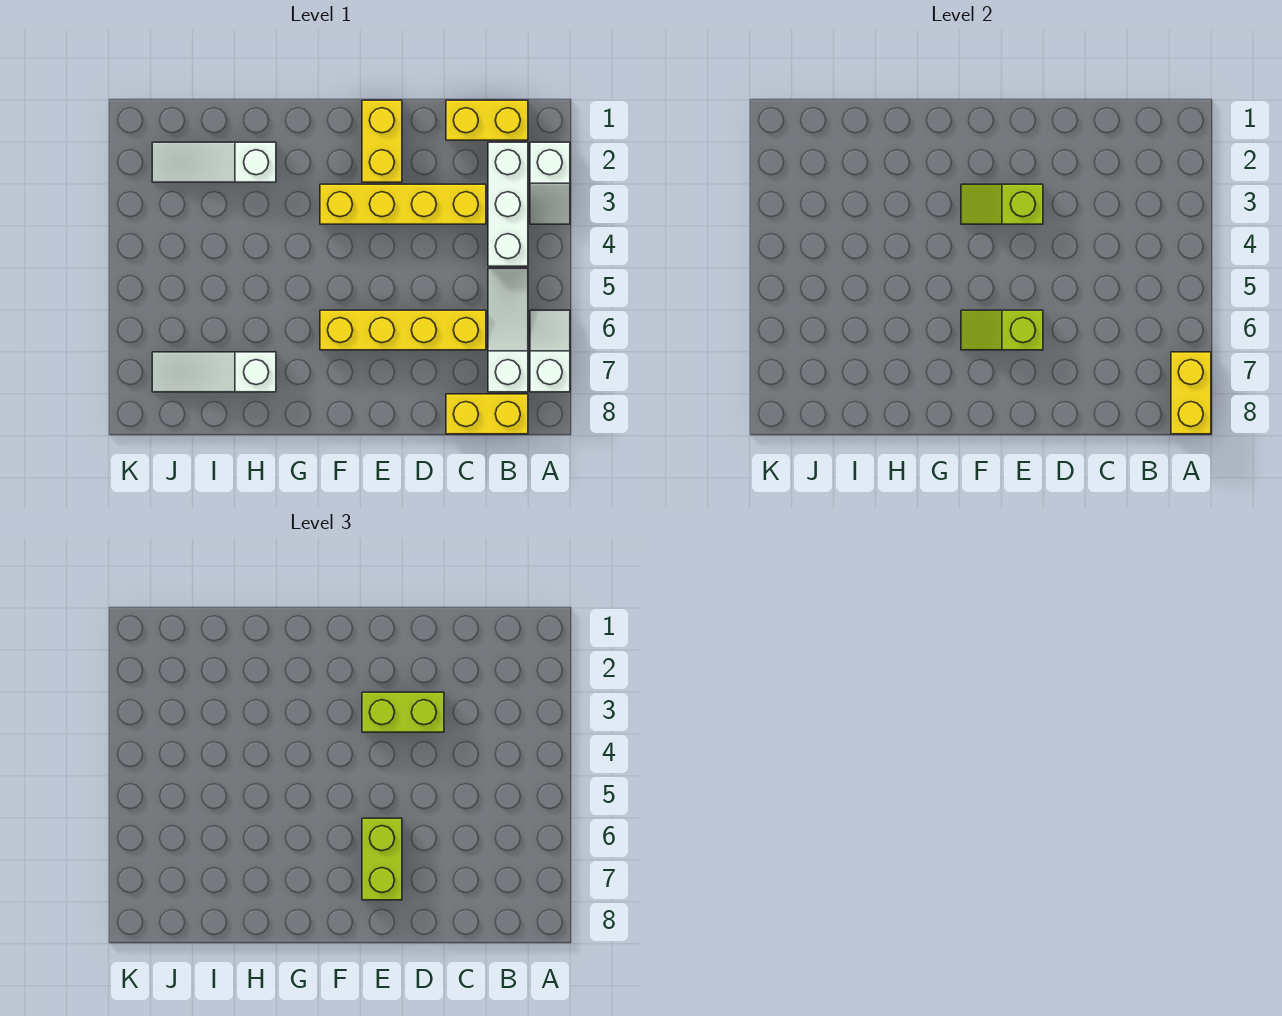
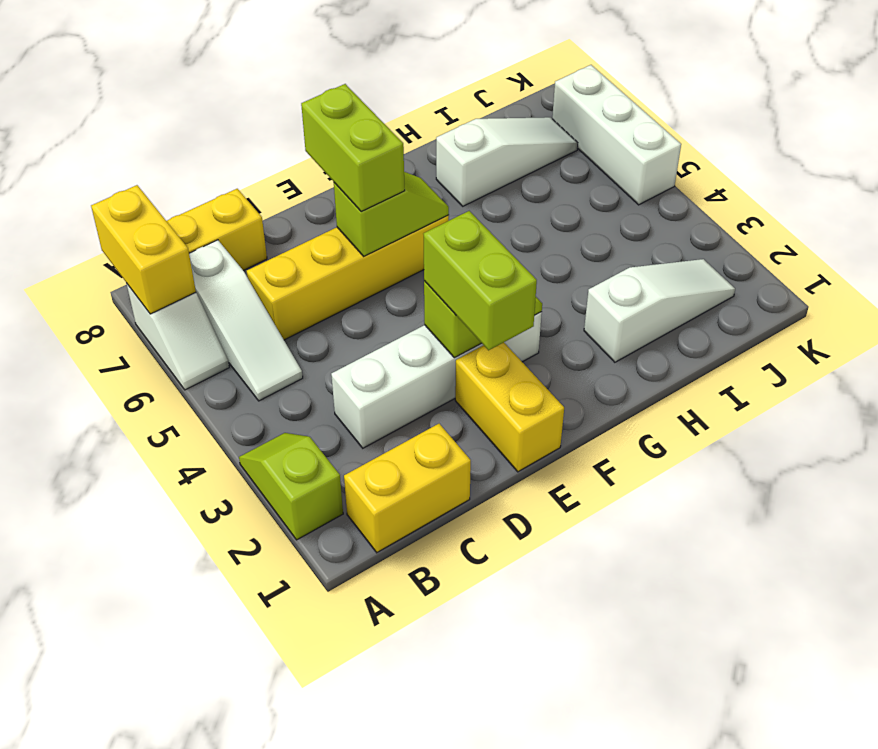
white slope A2:A3 level 1 top 2 -> lime slope A2:A3 level 1 top 2
white brick B2:B4 level 1 -> white brick K5:K7 level 1
yellow brick C3:F3 level 1 -> white brick C3:F3 level 1
lime brick D3:E3 level 3 -> lime brick E2:E3 level 3

